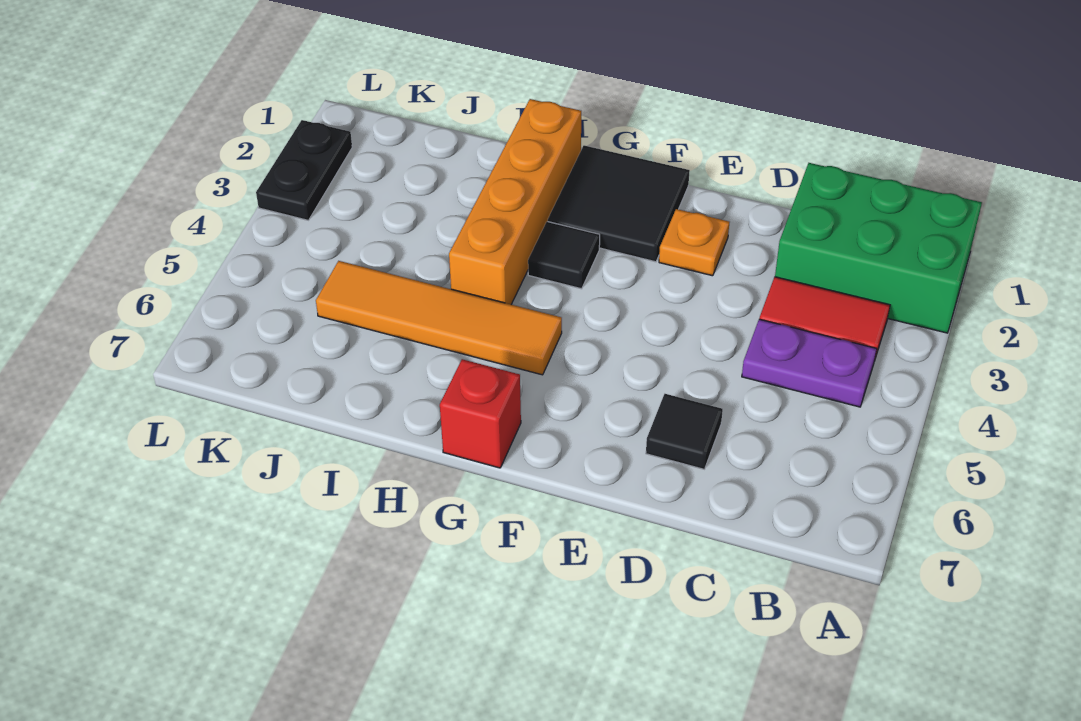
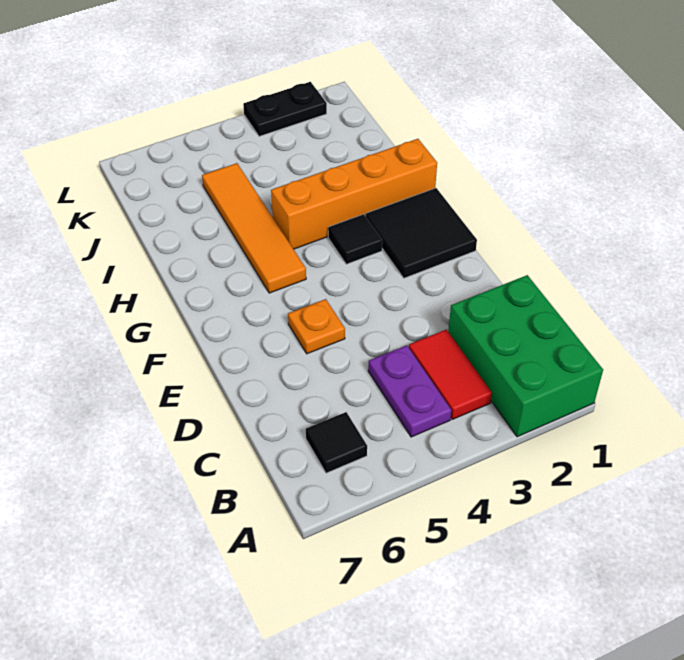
black tile D6 level 1 -> black tile B6 level 1
orange plate E2 level 1 -> orange plate E5 level 1
red brick G7 level 1 -> none

